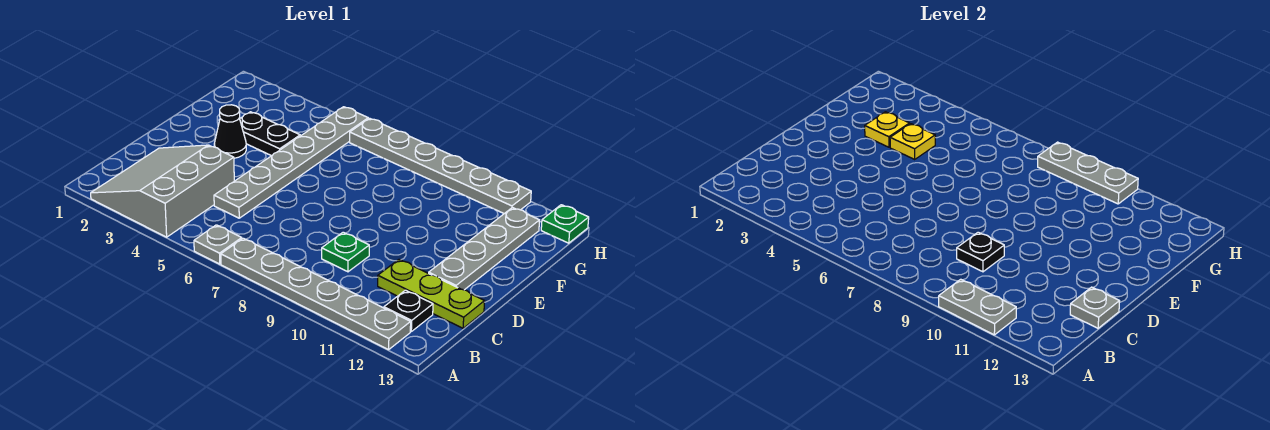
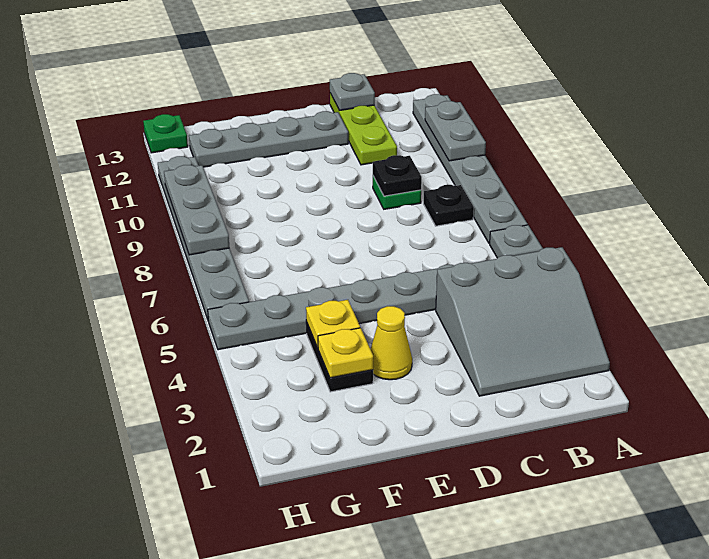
black plate B12 level 1 -> black plate B8 level 1
black cone E3 level 1 -> yellow cone E3 level 1

